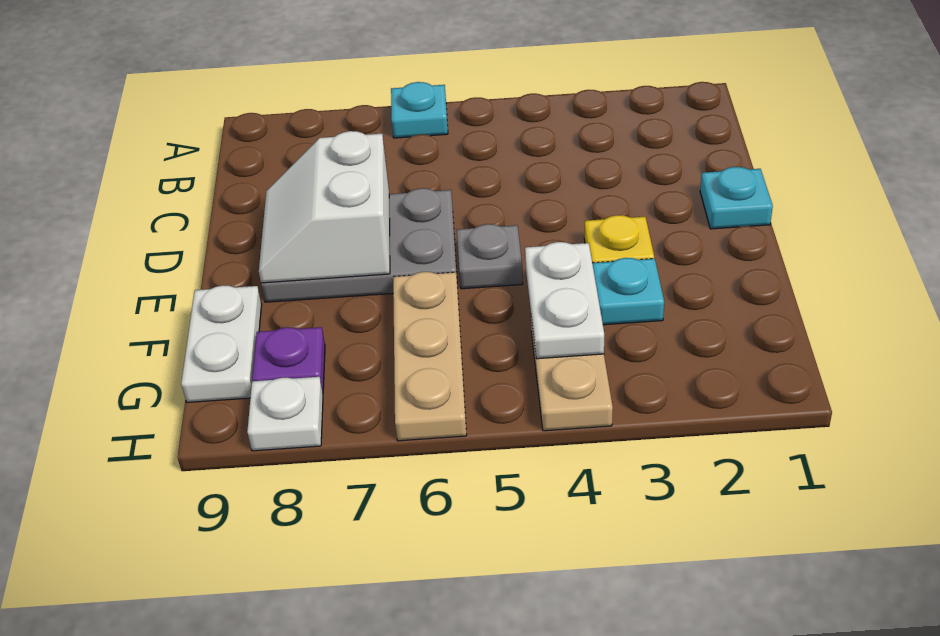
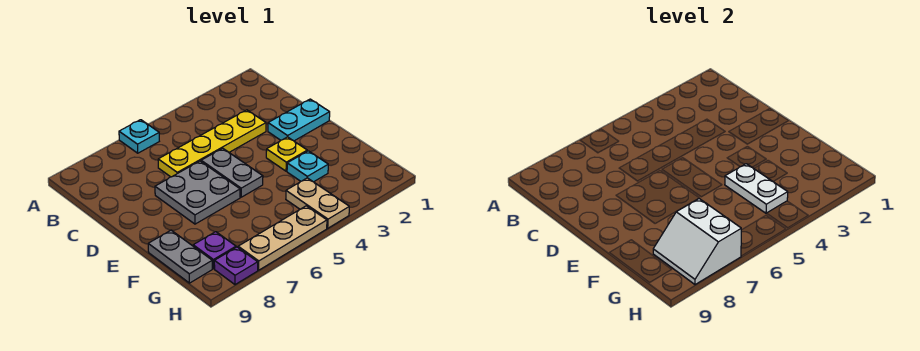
none -> yellow plate C3:C6 level 1
cyan plate D1 level 1 -> cyan plate D1:D2 level 1
grey plate D6:E8 level 1 -> grey plate D6:E7 level 1
white slope D7:E8 level 2 top 7 -> white slope G7:H8 level 2 top 7
grey plate E5 level 1 -> grey plate D5:E5 level 1
tan plate F6:H6 level 1 -> tan plate H5:H7 level 1
white plate F9:G9 level 1 -> grey plate F9:G9 level 1
white plate H8 level 1 -> purple plate H8 level 1

